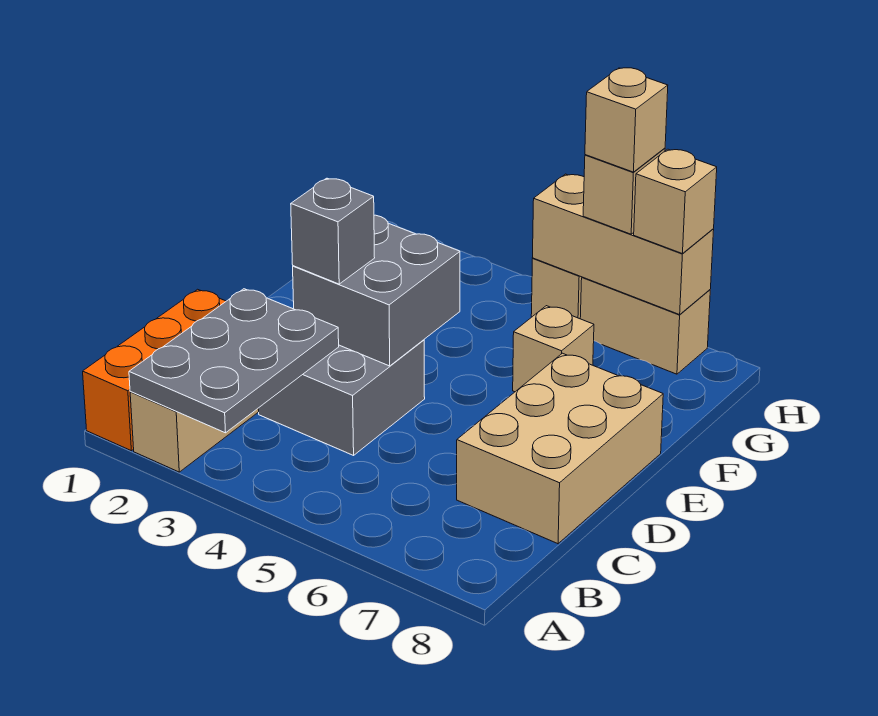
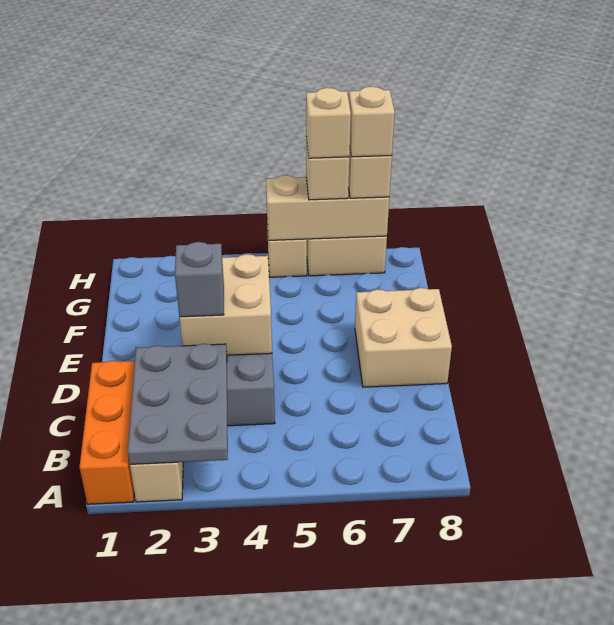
tan brick C7:E8 level 1 -> tan brick D7:E8 level 1
grey brick D3:E4 level 2 -> tan brick D3:E4 level 2
tan brick F6 level 1 -> tan brick H7 level 4

